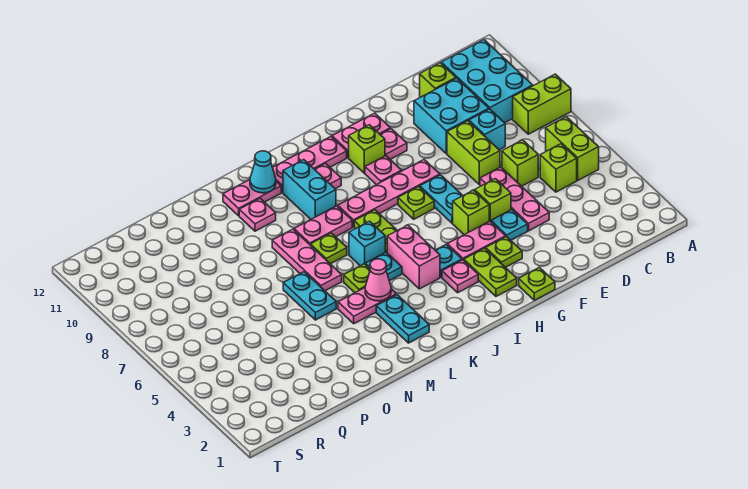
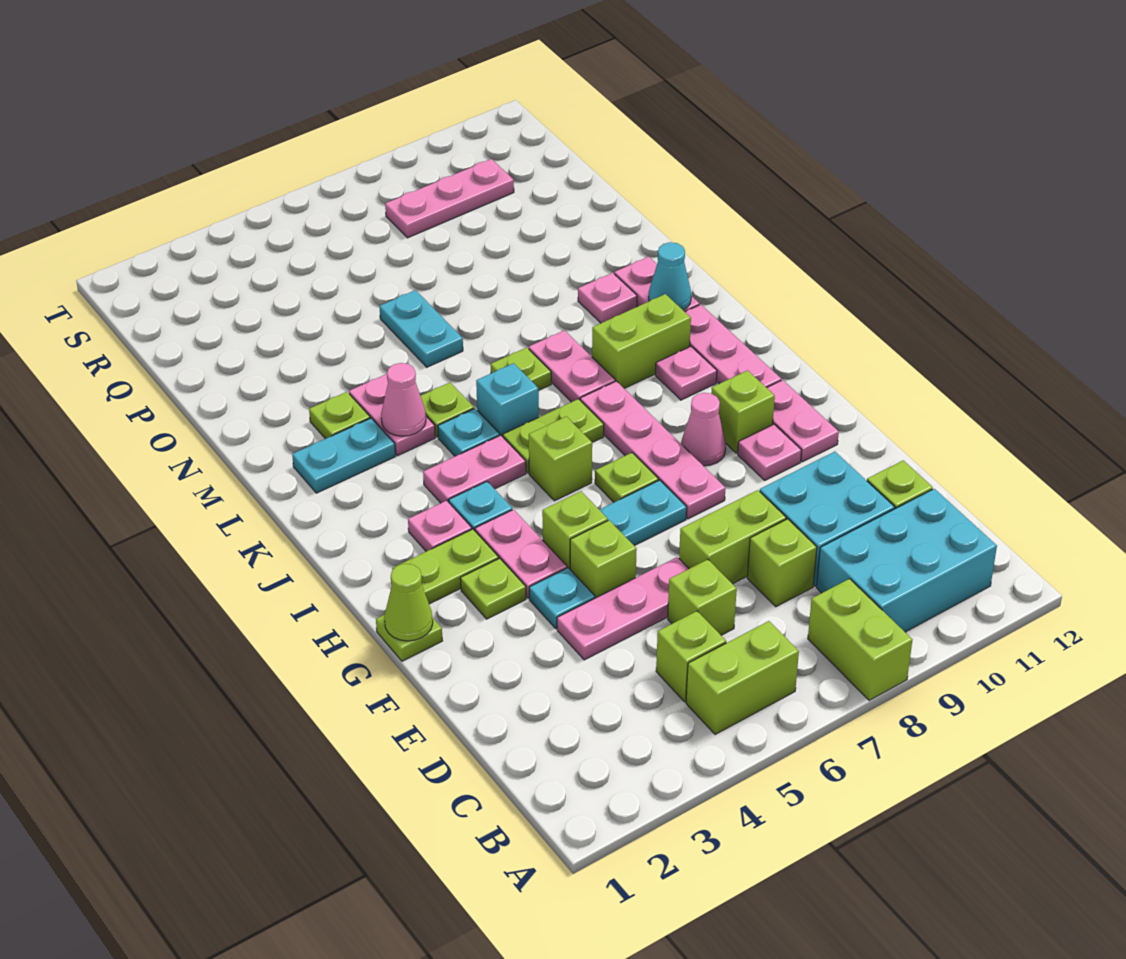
cyan brick D8 level 1 -> lime brick D8 level 1
none -> lime cone G1 level 2
pink plate H9 level 1 -> pink cone H9 level 1
none -> lime brick I6 level 1
pink brick J4:J5 level 1 -> pink plate J4:J5 level 1
cyan brick K9:K10 level 1 -> lime brick K9:K10 level 1
none -> lime plate M3 level 1
pink plate M6:M8 level 1 -> pink plate R8:R10 level 1
cyan plate N5:N6 level 1 -> cyan plate N6:O6 level 1

